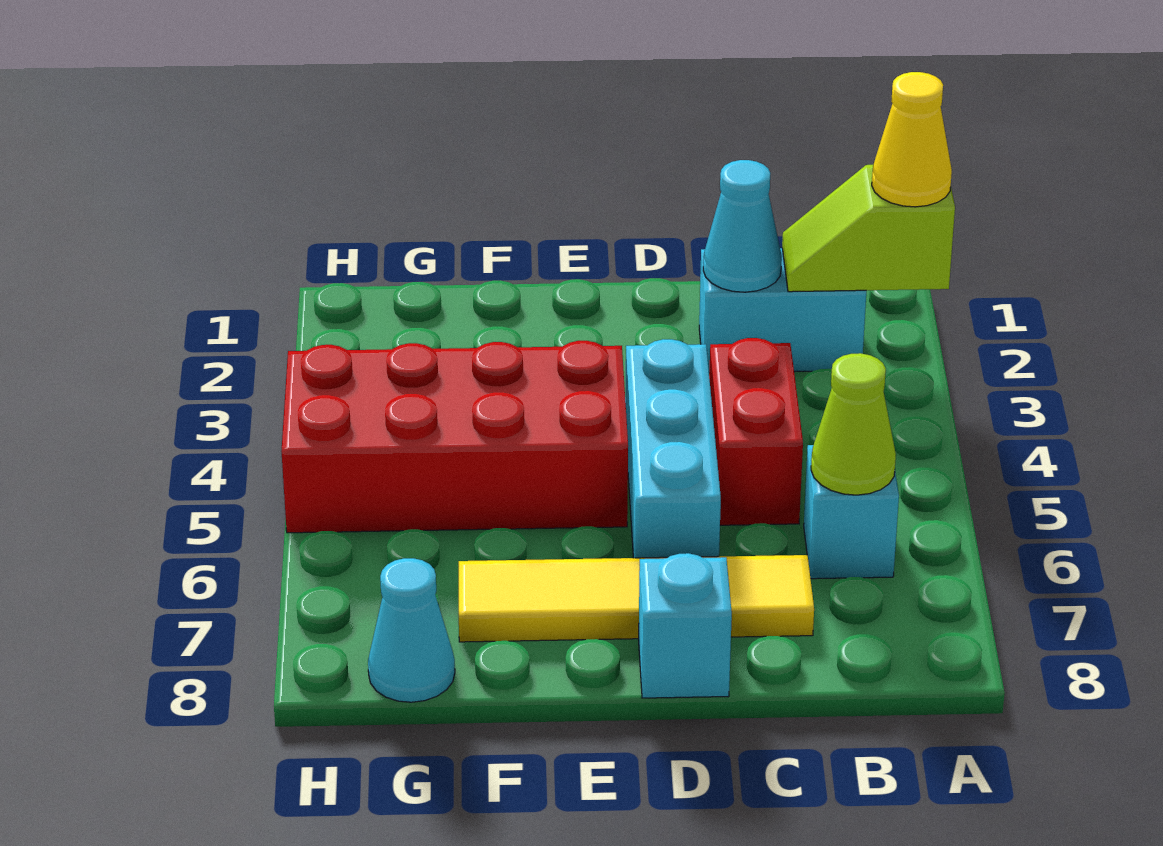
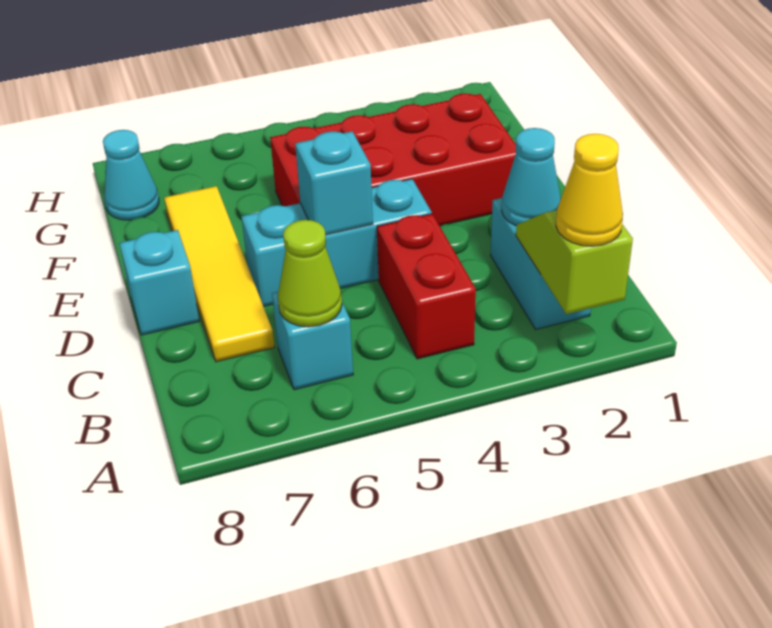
red brick C4:C5 level 1 -> red brick B4:C4 level 1
none -> cyan brick D5 level 2
red brick E4:H5 level 1 -> red brick E2:F5 level 1

